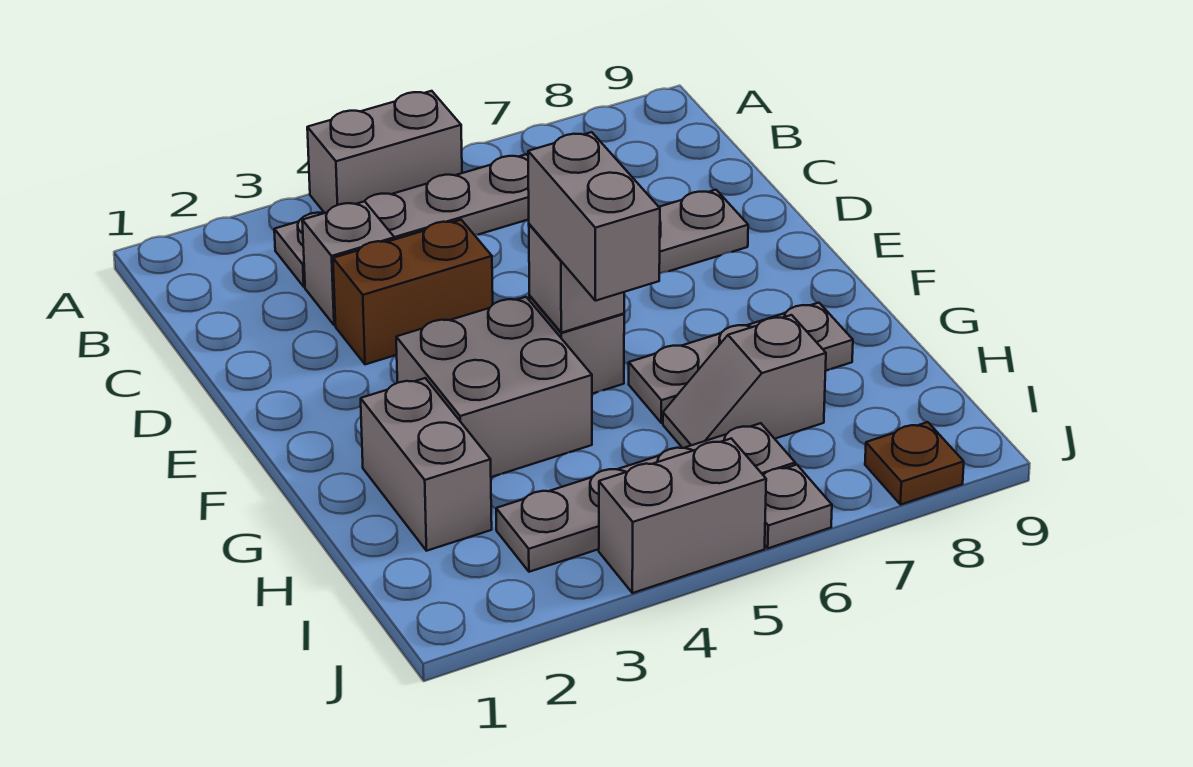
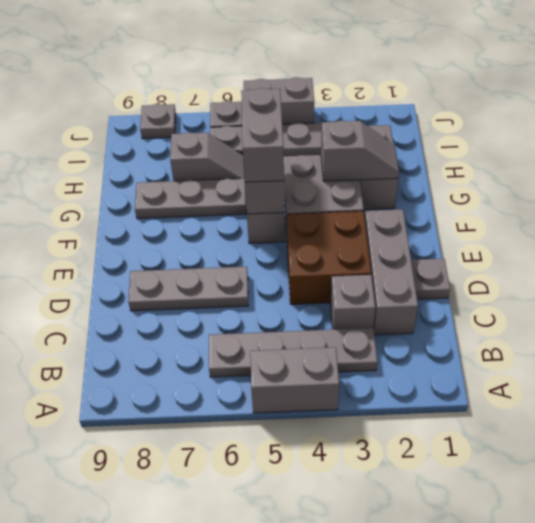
none -> grey brick C2:E2 level 1
none -> grey plate D1 level 1
brown brick D3:D4 level 1 -> brown brick D3:E4 level 1
none -> grey slope G2:G3 level 2 top 3
brown plate J8 level 1 -> grey plate J8 level 1

